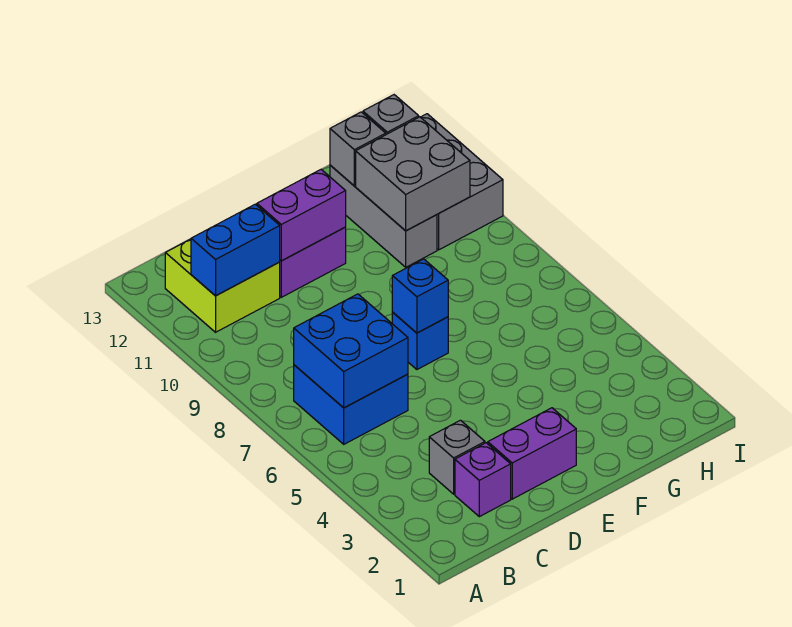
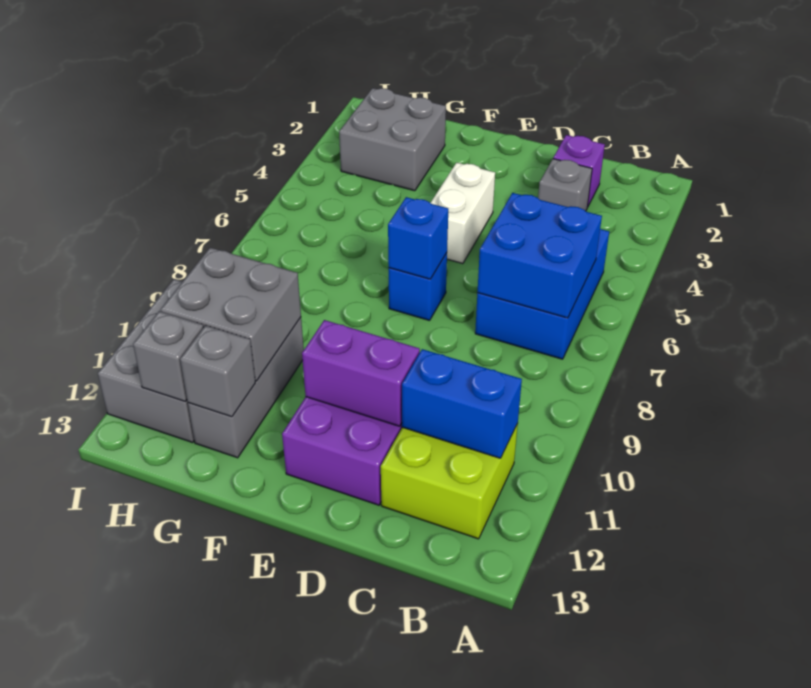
blue brick B6:C7 level 1 -> blue brick B5:C7 level 1
purple brick D2:E2 level 1 -> none
none -> white brick E4:E5 level 1
none -> grey brick G2:H3 level 1

